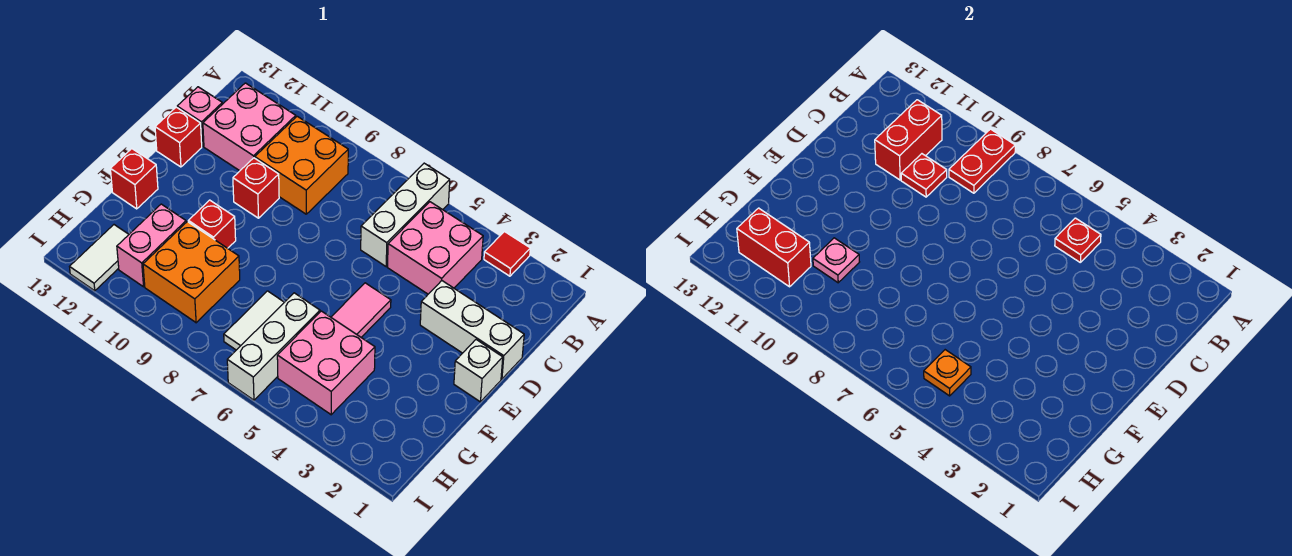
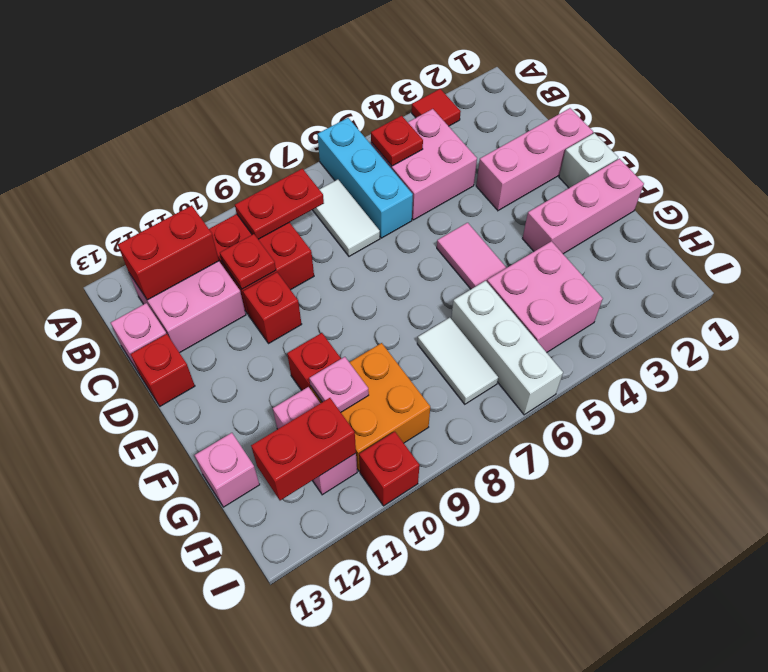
white brick A6:C6 level 1 -> cyan brick A6:C6 level 1
red plate A9:B9 level 2 -> red plate B8:B9 level 2
orange brick B9:C10 level 1 -> red brick B9:C10 level 1
red brick B11:C11 level 2 -> red brick B11:B12 level 2
white brick D1:D3 level 1 -> pink brick D1:D3 level 1
none -> pink brick F1:F3 level 1
red brick F13 level 1 -> red brick I10 level 1
none -> pink brick G13 level 1
orange plate H5 level 2 -> none
white tile H12:I12 level 1 -> white tile B7:C7 level 1

